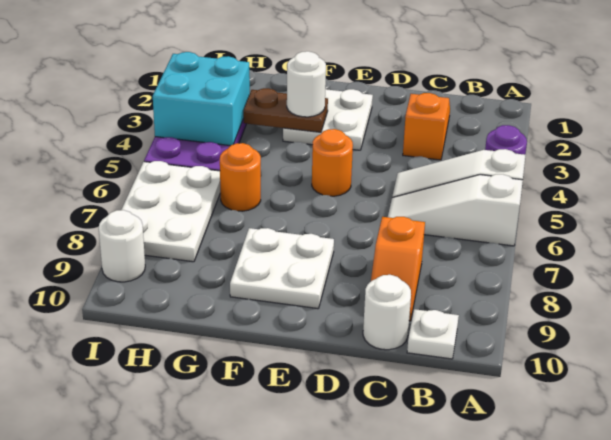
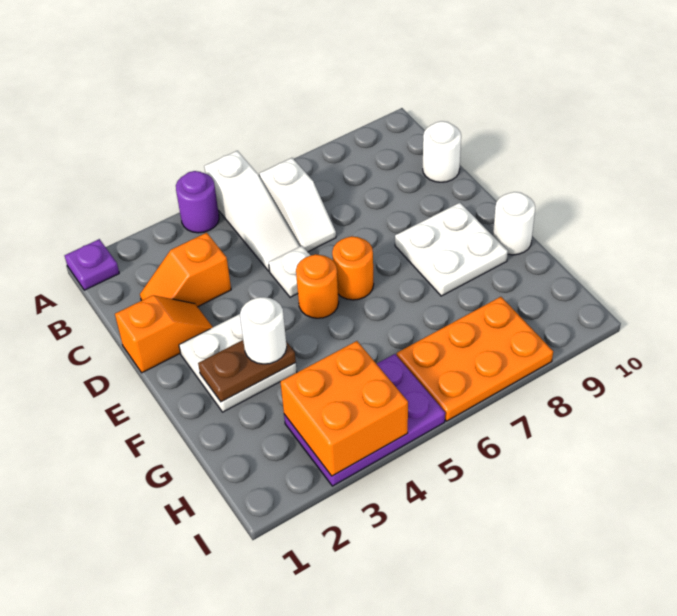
none -> purple plate A1 level 1
white slope A6:C6 level 1 top A -> white slope B6:C6 level 1 top B
white plate B10 level 1 -> white plate D5 level 1
orange slope C8:C9 level 1 top 8 -> orange slope D1:D2 level 1 top 1
brown plate F3:G3 level 2 -> brown plate F2:F3 level 2
orange round brick G6 level 1 -> orange round brick E6 level 1
cyan brick H3:I4 level 2 -> orange brick H3:I4 level 2
white plate H6:I8 level 1 -> orange plate H6:I8 level 1
white round brick I9 level 1 -> white round brick F10 level 1

